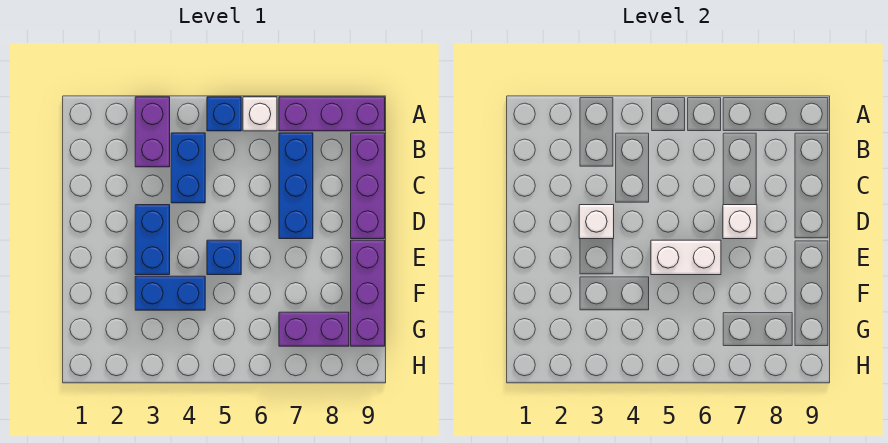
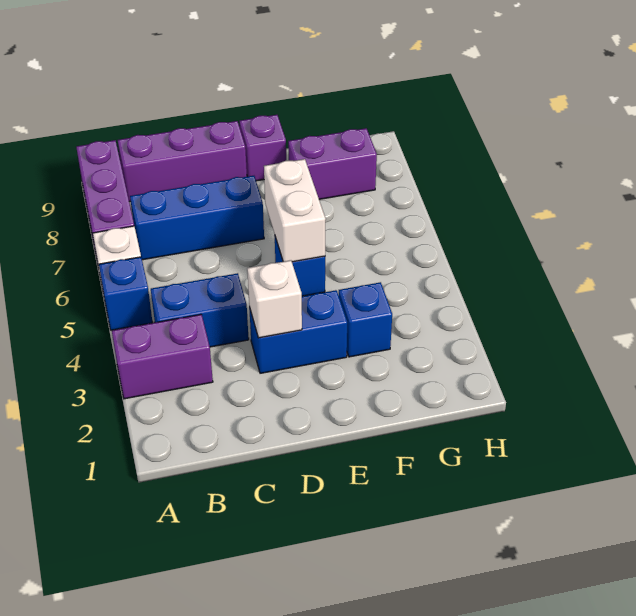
white brick D7 level 2 -> none
purple brick E9:G9 level 1 -> purple brick E9 level 1
blue brick F3:F4 level 1 -> blue brick F3 level 1
purple brick G7:G8 level 1 -> purple brick F8:G8 level 1

